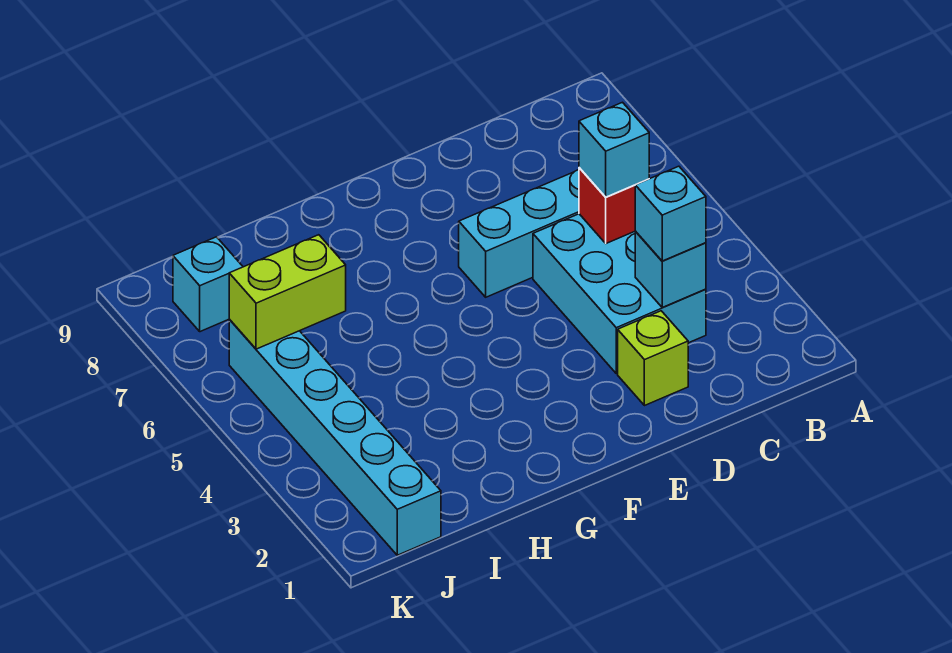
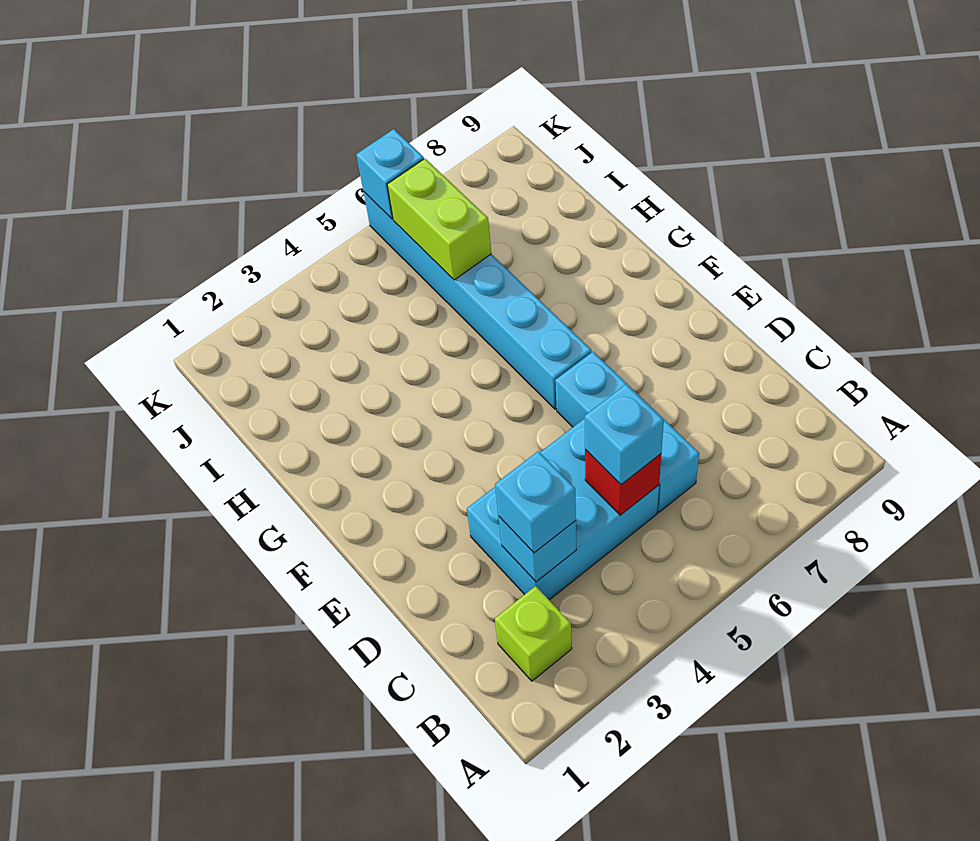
lime brick D2 level 1 -> lime brick B2 level 1
cyan brick J1:J6 level 1 -> cyan brick F6:K6 level 1
cyan brick J8 level 1 -> cyan brick K6 level 2

